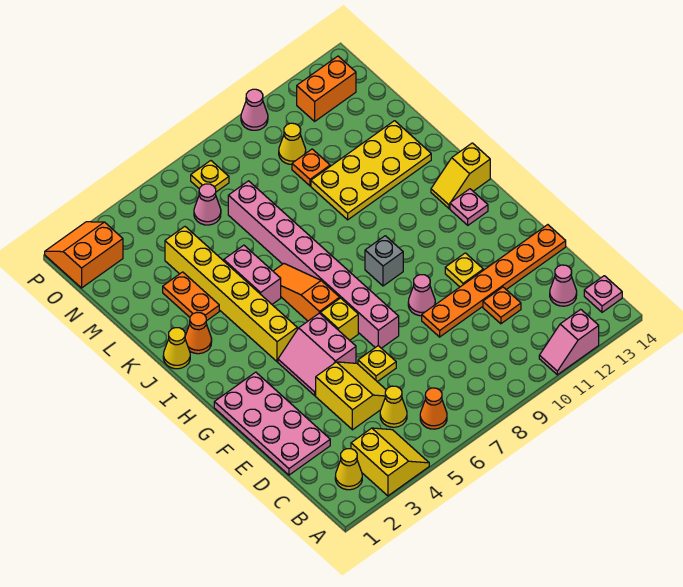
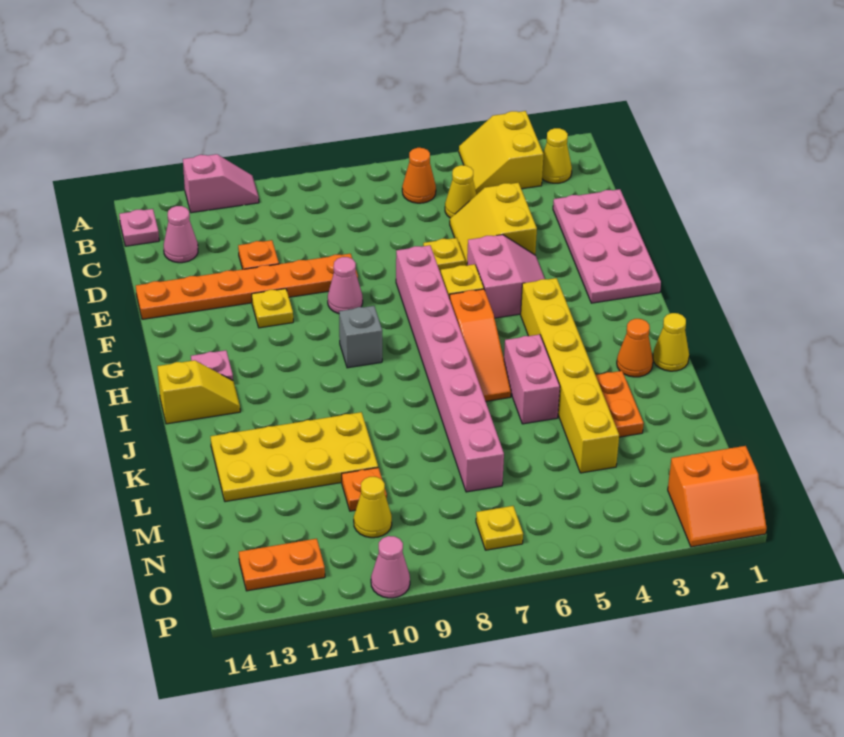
pink cone N6 level 1 -> none
orange brick O12:O13 level 1 -> orange plate O12:O13 level 1

